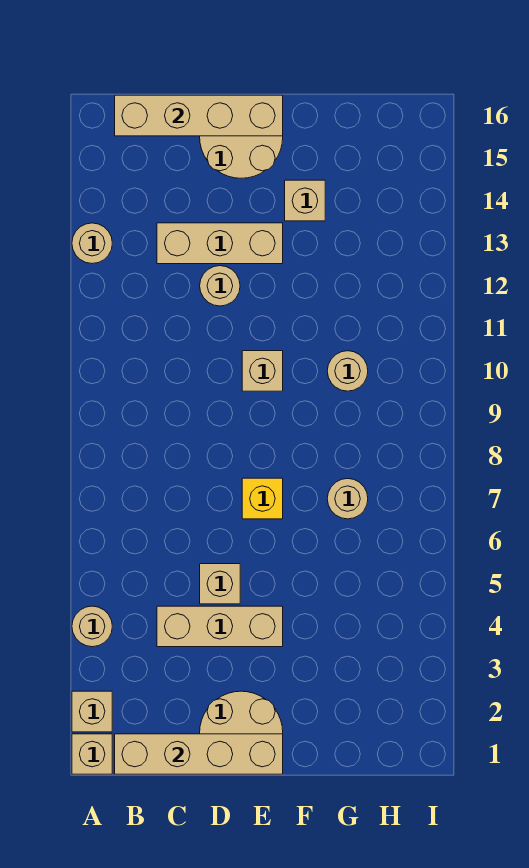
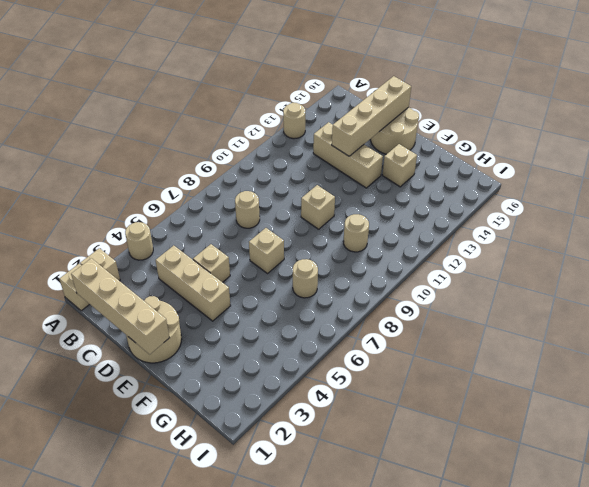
tan brick B16:E16 level 2 -> tan brick D13:D16 level 2
tan round brick D12 level 1 -> tan round brick C8 level 1
yellow brick E7 level 1 -> tan brick E7 level 1

